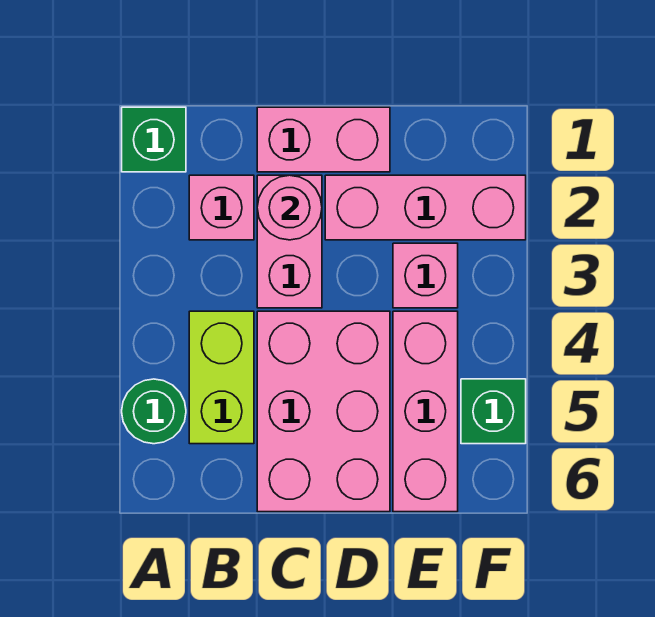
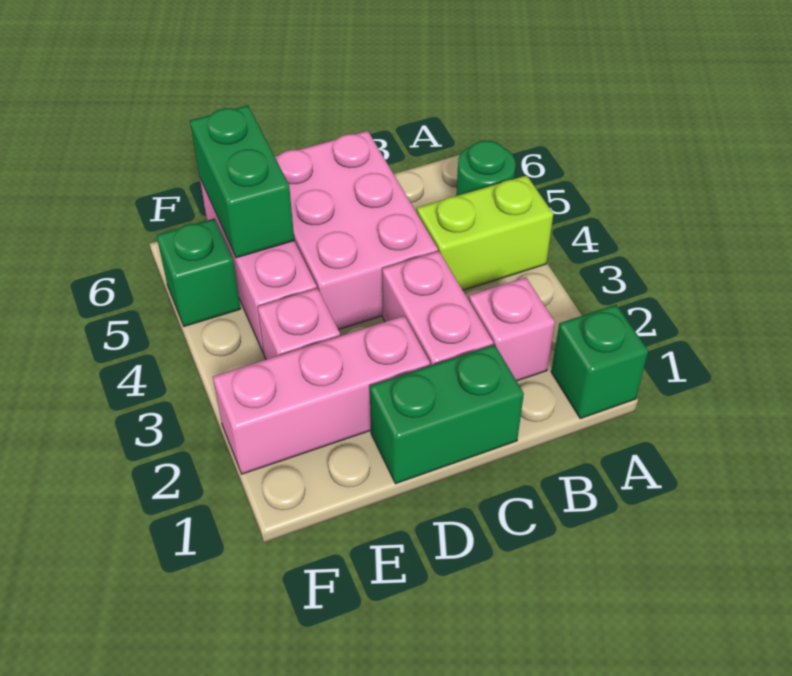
lime brick B4:B5 level 1 -> lime brick A4:B4 level 1
pink brick C1:D1 level 1 -> green brick C1:D1 level 1
pink round brick C2 level 2 -> none
none -> green brick E5:E6 level 2

